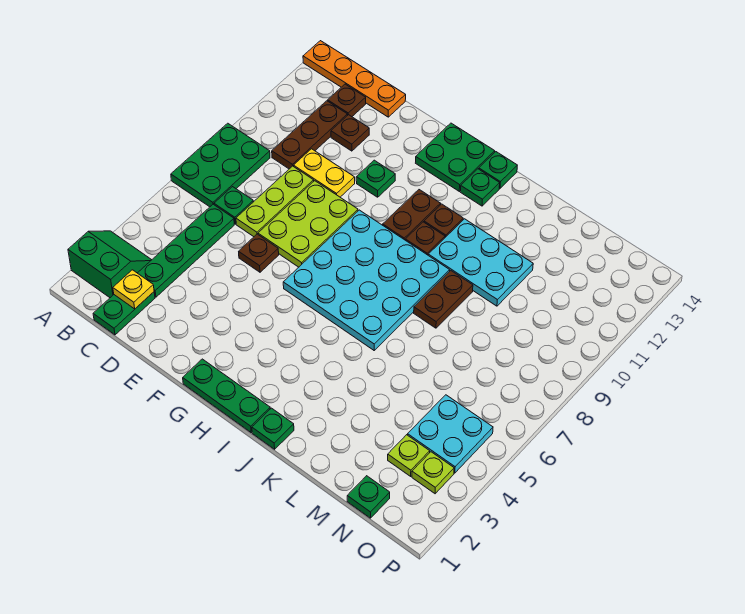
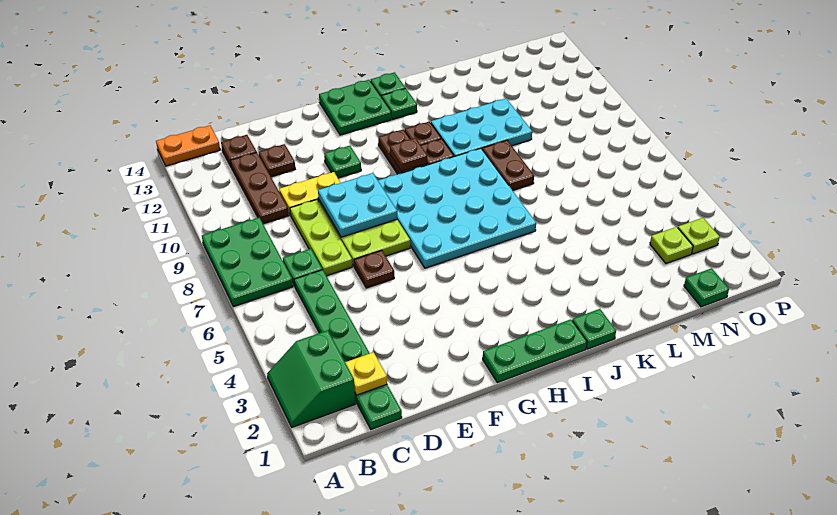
green slope A2:B3 level 1 top 2 -> green slope A2:B3 level 1 top B
orange plate A14:D14 level 1 -> orange plate A14:B14 level 1
none -> brown plate H10 level 2
cyan plate N4:O5 level 1 -> cyan plate E8:F9 level 2

